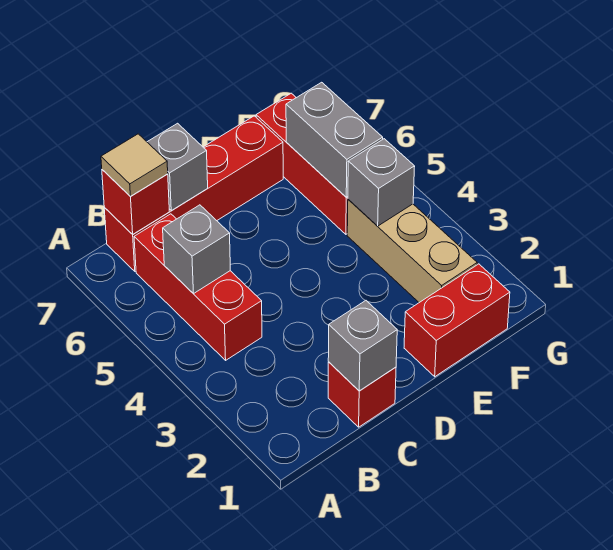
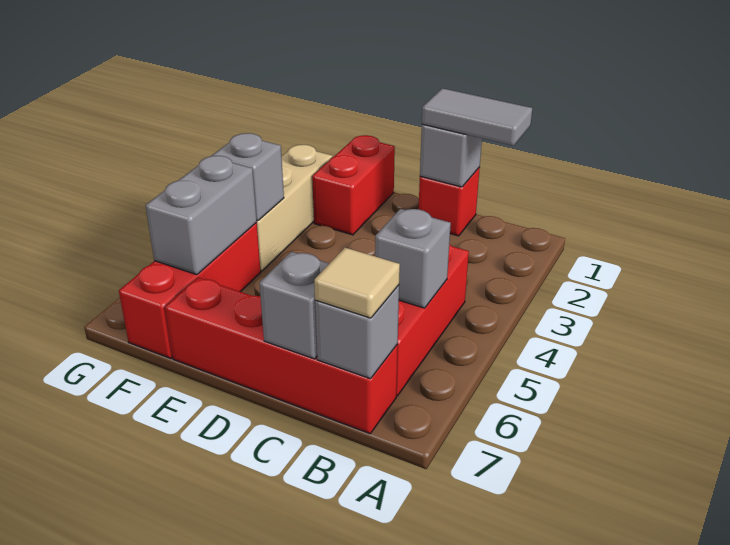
none -> grey tile B1:C1 level 3
red brick B7 level 2 -> grey brick B7 level 2
red brick E1:F1 level 1 -> red brick E1:E2 level 1

